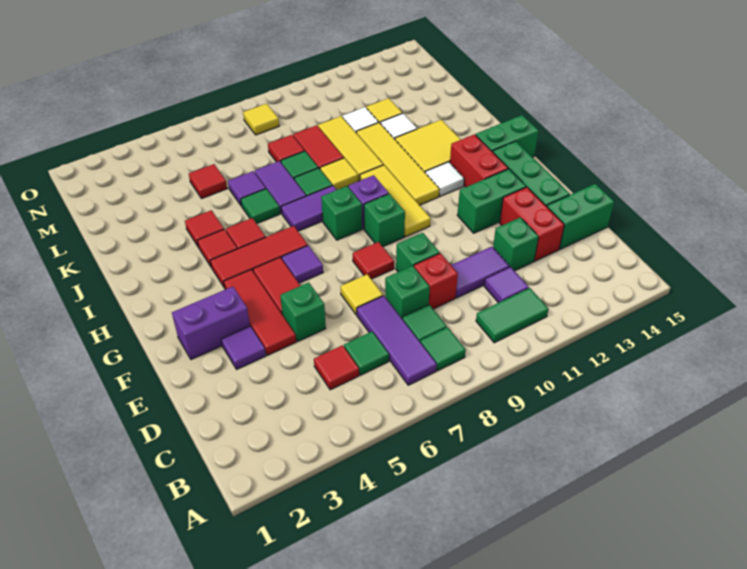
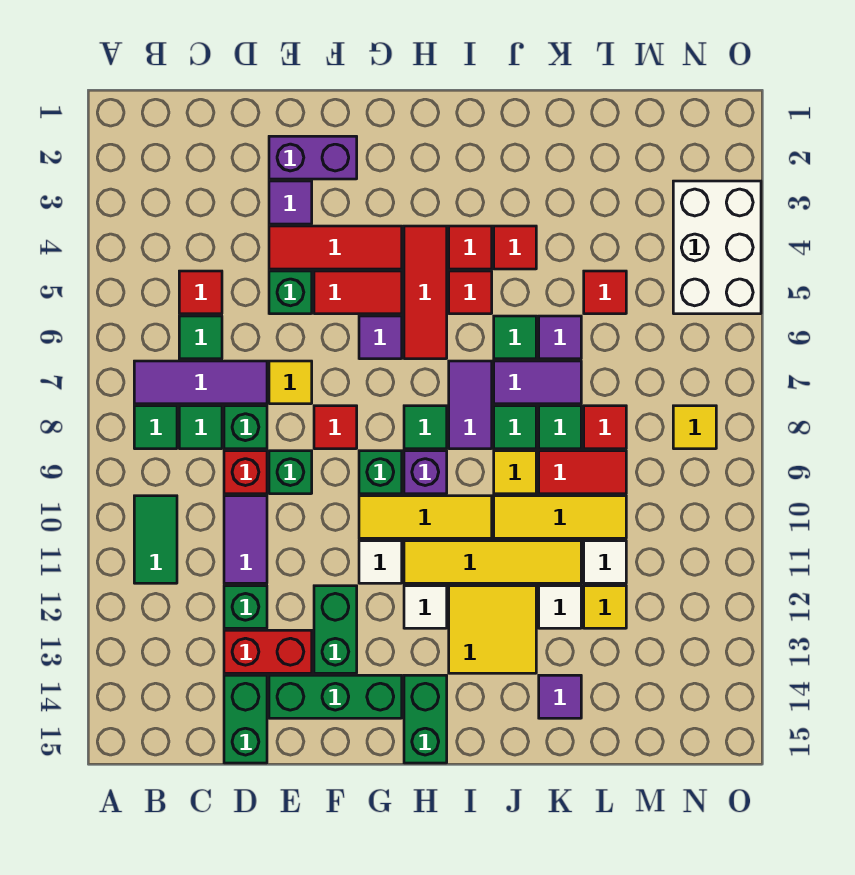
purple tile C11 level 1 -> purple tile K14 level 1
purple brick F2:F3 level 1 -> purple brick E2:F2 level 1
none -> white tile G11 level 1
red brick G13:H13 level 1 -> none
green brick H8 level 1 -> green tile H8 level 1
none -> white brick N3:O5 level 1

